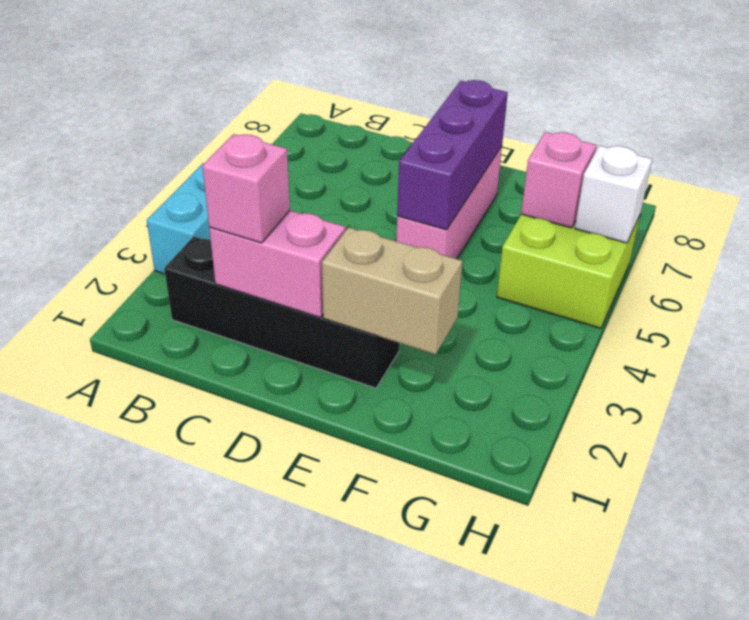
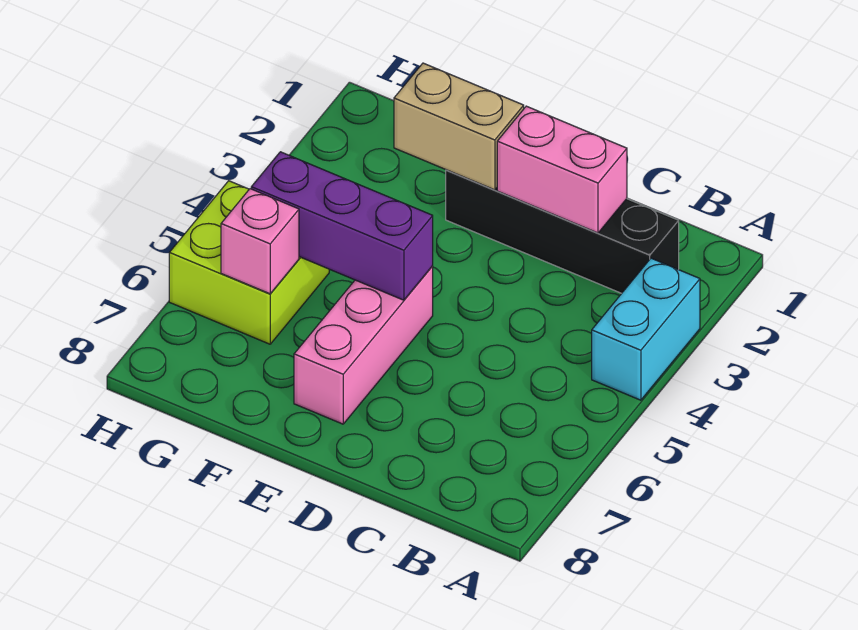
pink brick C2 level 3 -> none
purple brick E5:E7 level 2 -> purple brick E5:G5 level 2
white brick H6 level 2 -> none

